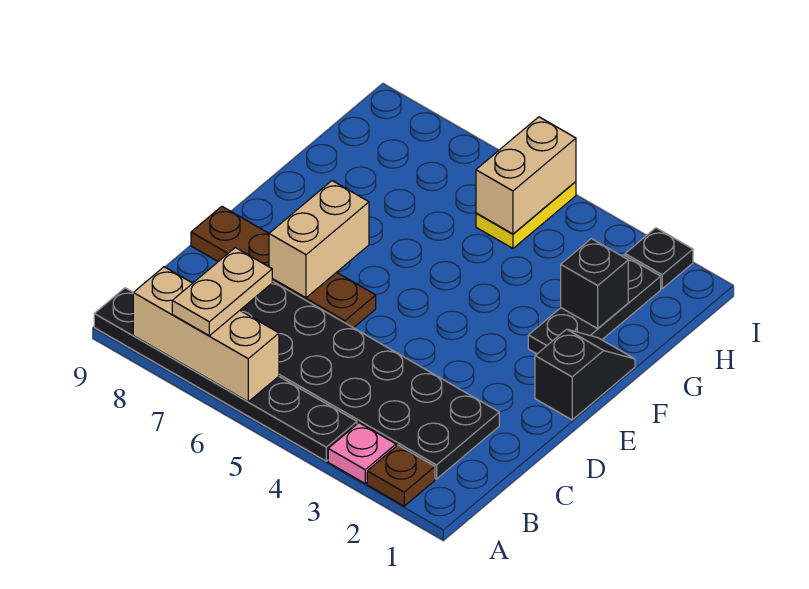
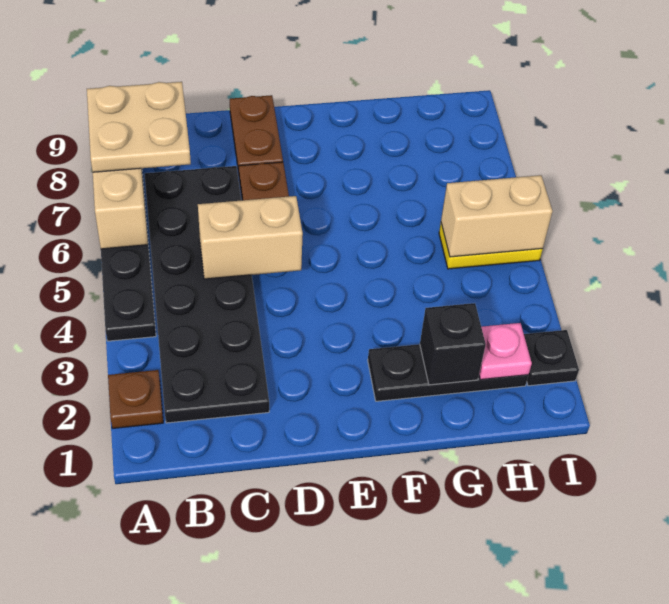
pink plate A3 level 1 -> pink plate H2 level 2
tan plate A7:B7 level 3 -> tan plate A7:B8 level 3
tan brick D7:E7 level 2 -> tan brick C5:D5 level 2
black slope E1:F1 level 1 top E -> none

